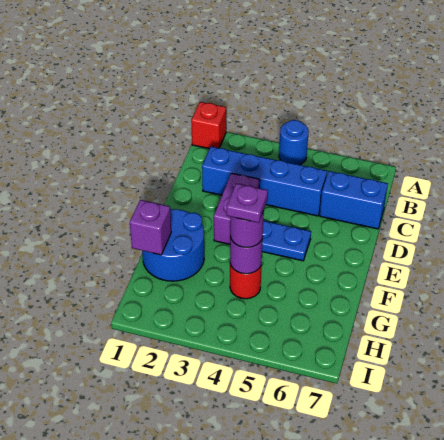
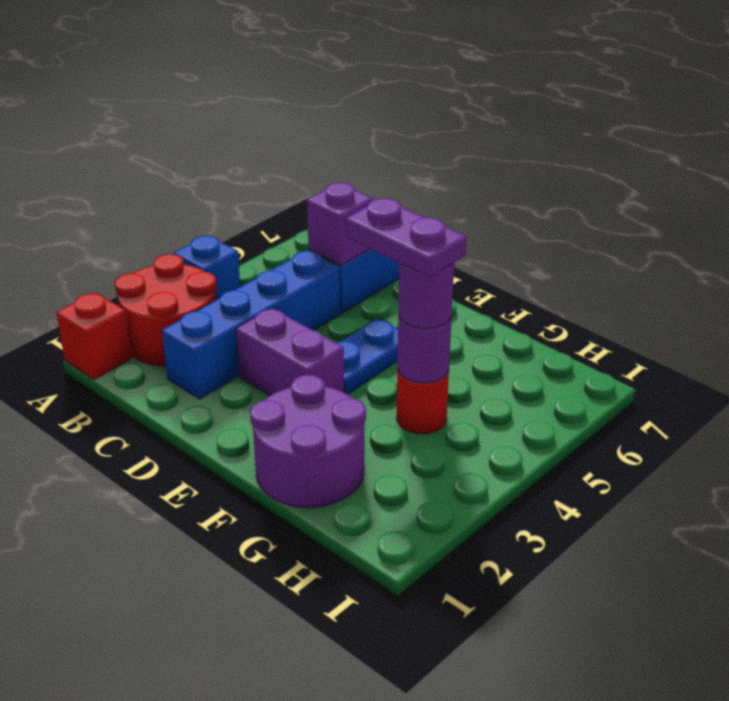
none -> red round brick A2:B3 level 1
blue round brick A4 level 1 -> blue brick A4 level 1
blue round brick F1:G2 level 1 -> purple round brick F1:G2 level 1
purple brick G1 level 2 -> purple brick C6 level 2
purple plate G4 level 4 -> purple plate F4:G4 level 4

